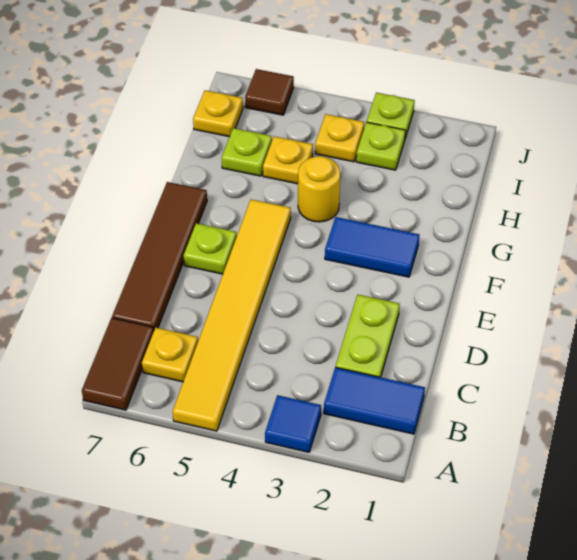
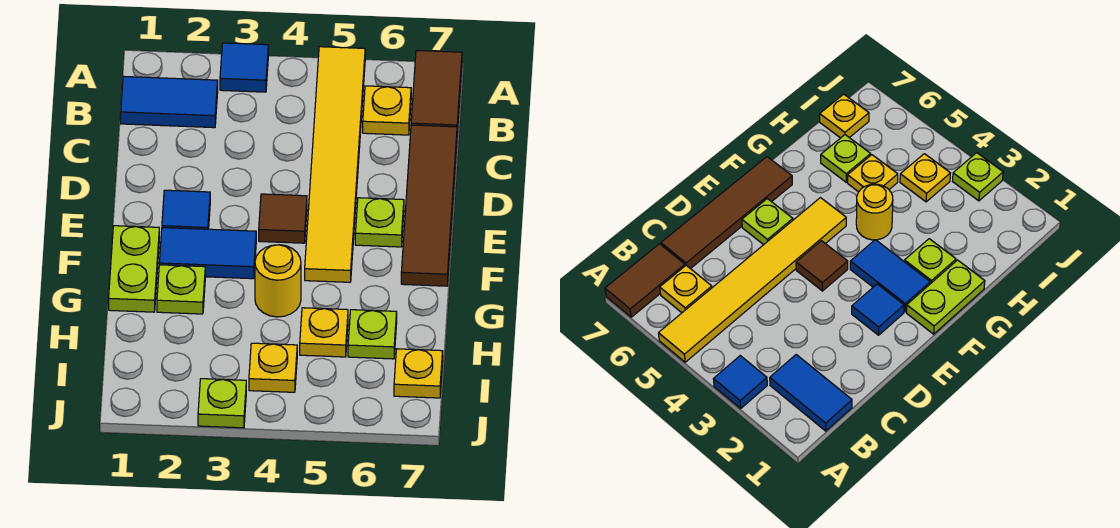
lime plate C2:D2 level 1 -> lime plate F1:G1 level 1
none -> blue tile E2 level 1
lime plate I3 level 1 -> lime plate G2 level 1
brown tile J6 level 1 -> brown tile E4 level 1

